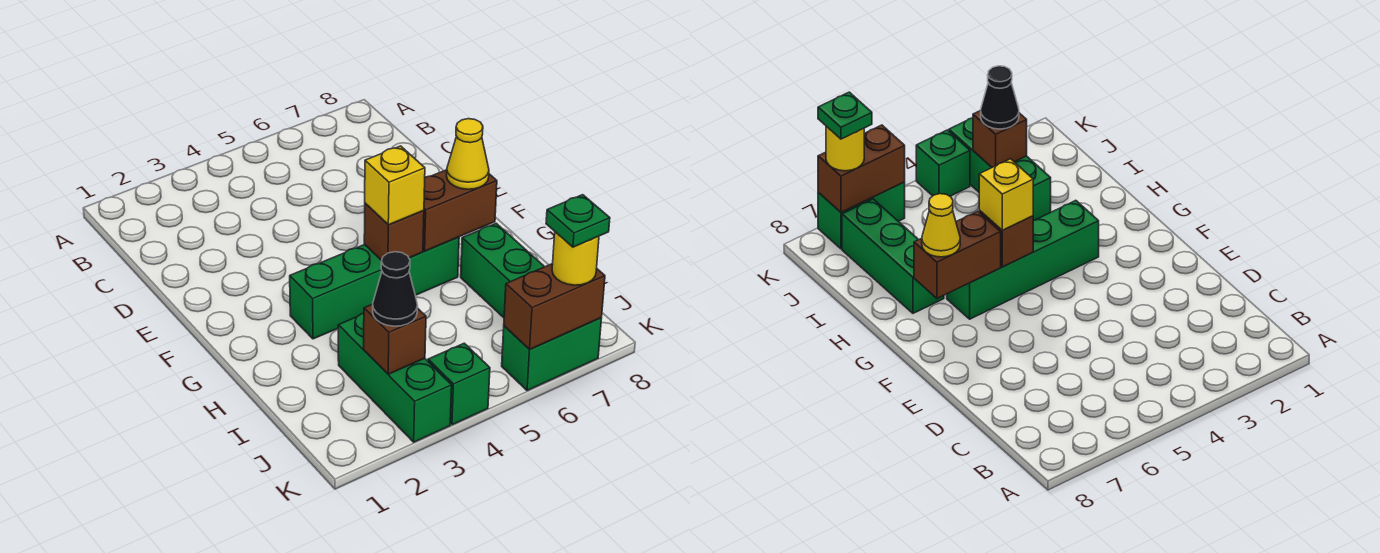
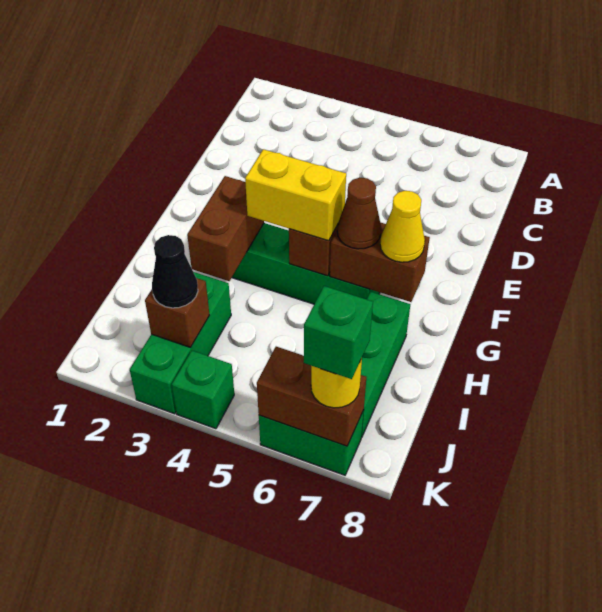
none -> brown brick G3:H3 level 2
yellow brick G5 level 3 -> yellow brick G4:G5 level 3
none -> brown cone G6 level 3
green plate K7 level 4 -> green brick K7 level 4

